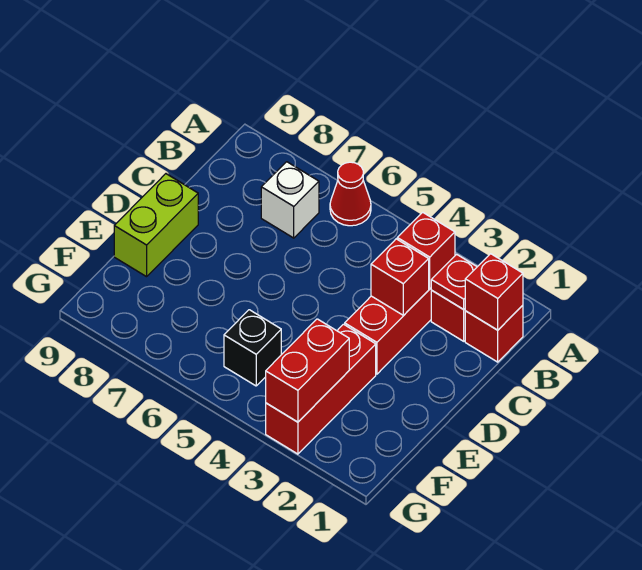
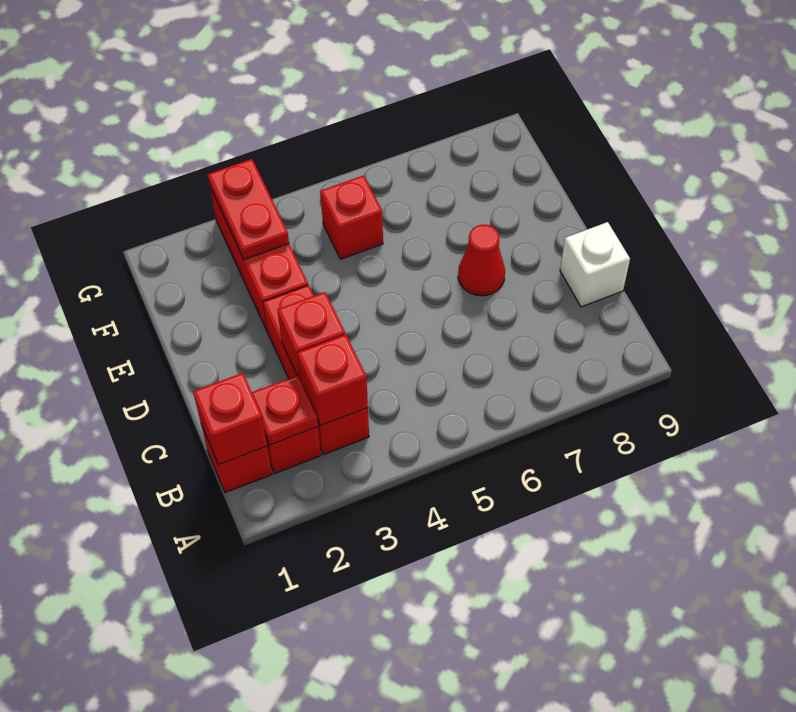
red cone A6 level 1 -> red cone D7 level 1
white brick B7 level 1 -> white brick C9 level 1
lime brick D9:E9 level 1 -> none
red brick F3:G3 level 2 -> red plate F3:G3 level 2
black brick F5 level 1 -> red brick F5 level 1

